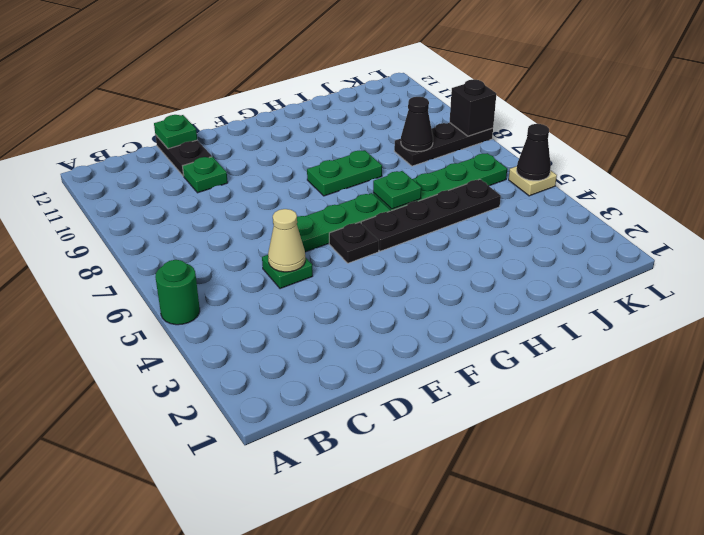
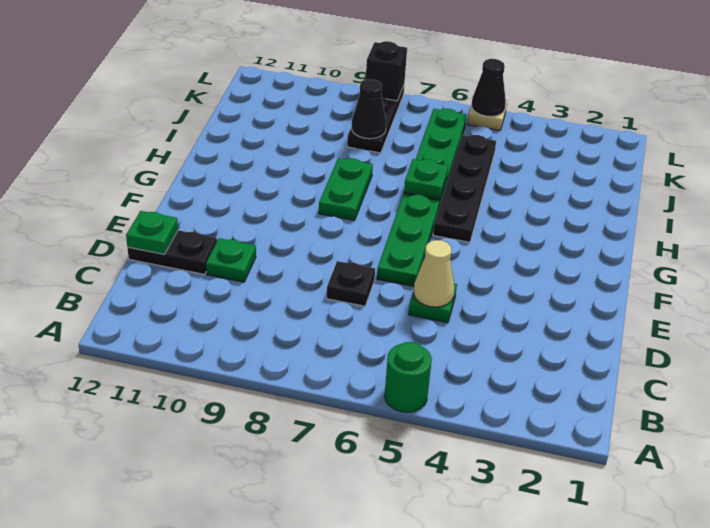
black plate F5 level 1 -> black plate D7 level 1

